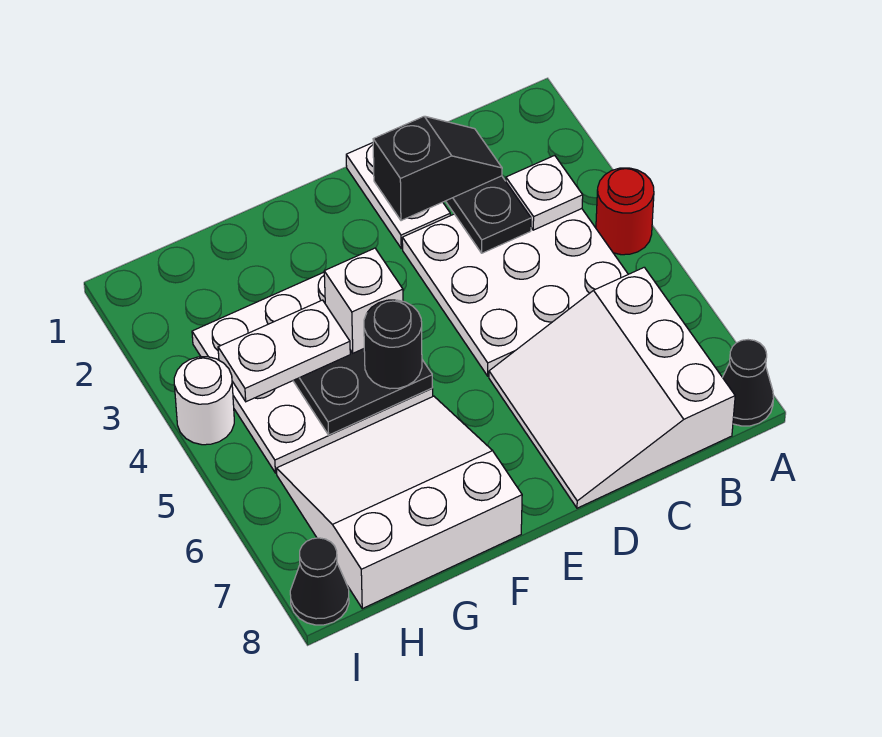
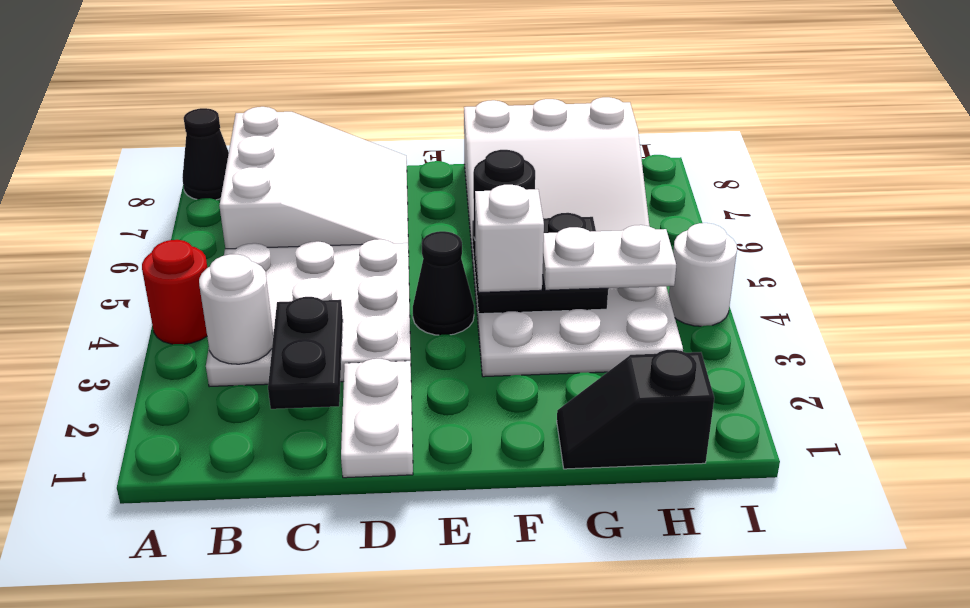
white plate B3 level 2 -> white round brick B3 level 2
black slope C2:D2 level 3 top D -> black slope G1:H1 level 1 top H
black cone I8 level 1 -> black cone E4 level 1

